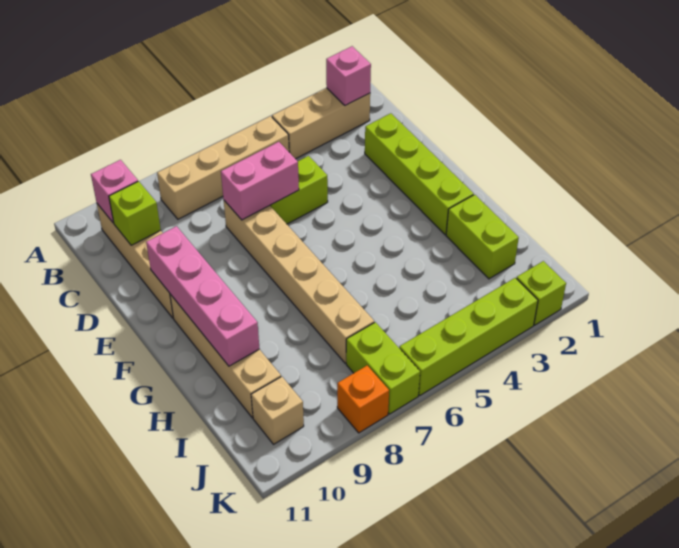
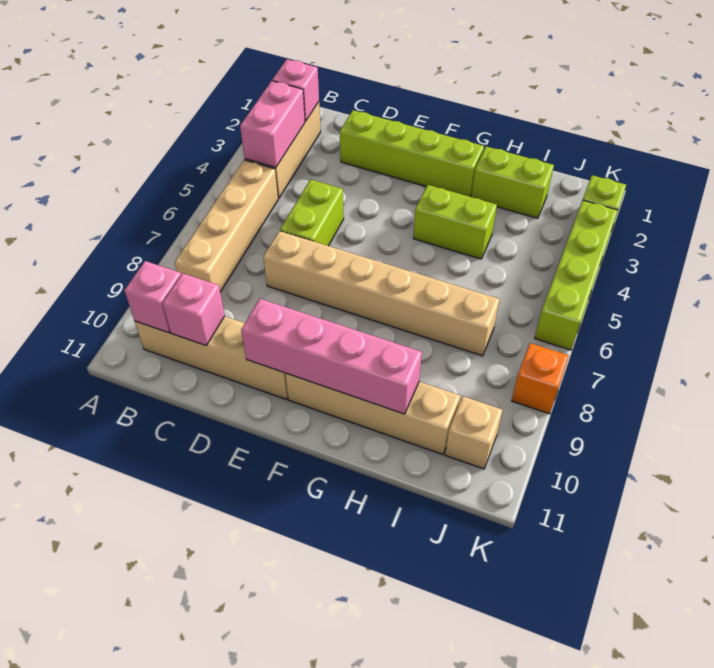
lime brick C10 level 2 -> pink brick C10 level 2
pink brick D6:D7 level 2 -> pink brick B3:B4 level 2
lime brick J7:K7 level 1 -> lime brick G4:H4 level 1

